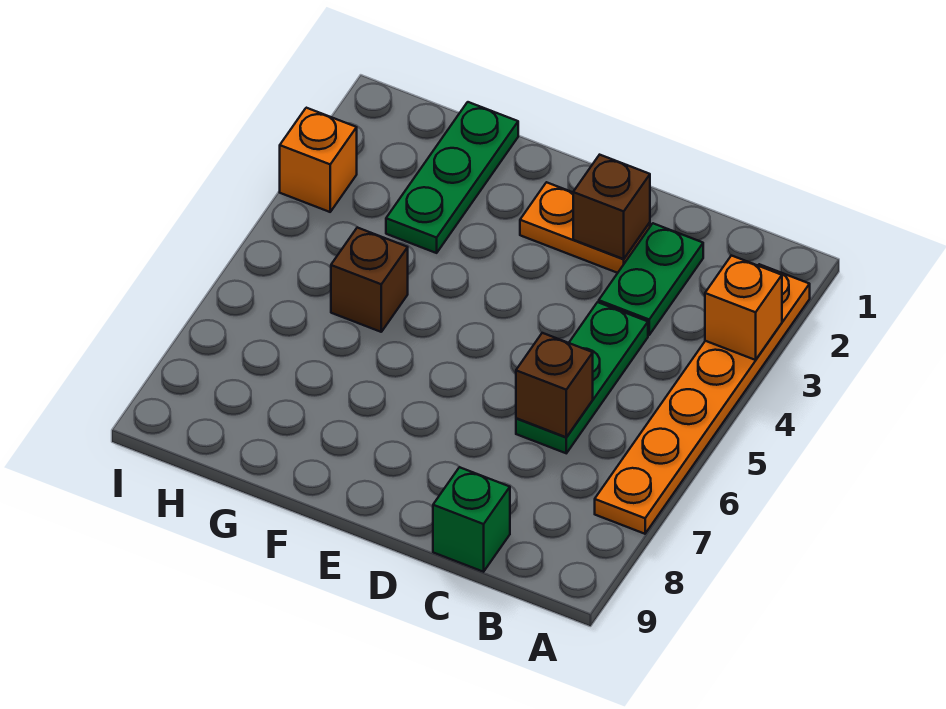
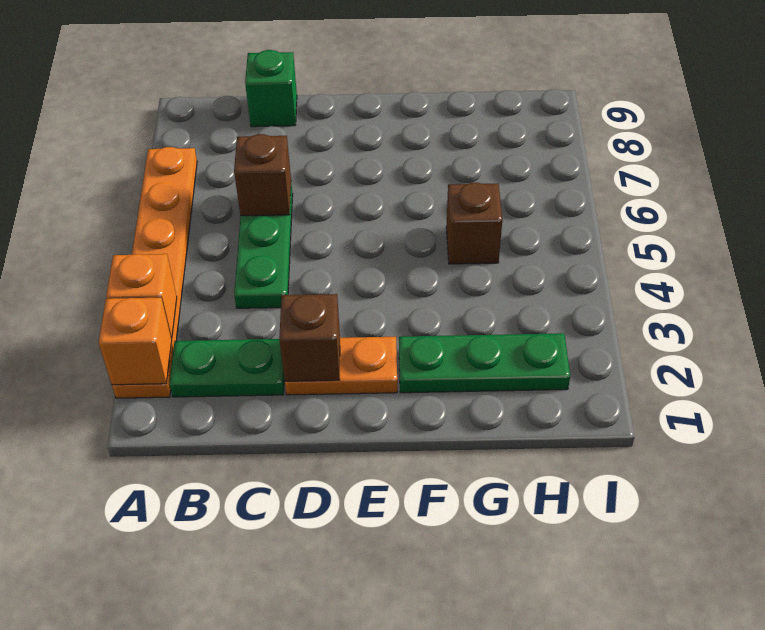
green plate C2:C3 level 1 -> green plate B2:C2 level 1
green plate G1:G3 level 1 -> green plate F2:H2 level 1
orange brick I3 level 1 -> orange brick A2 level 2

